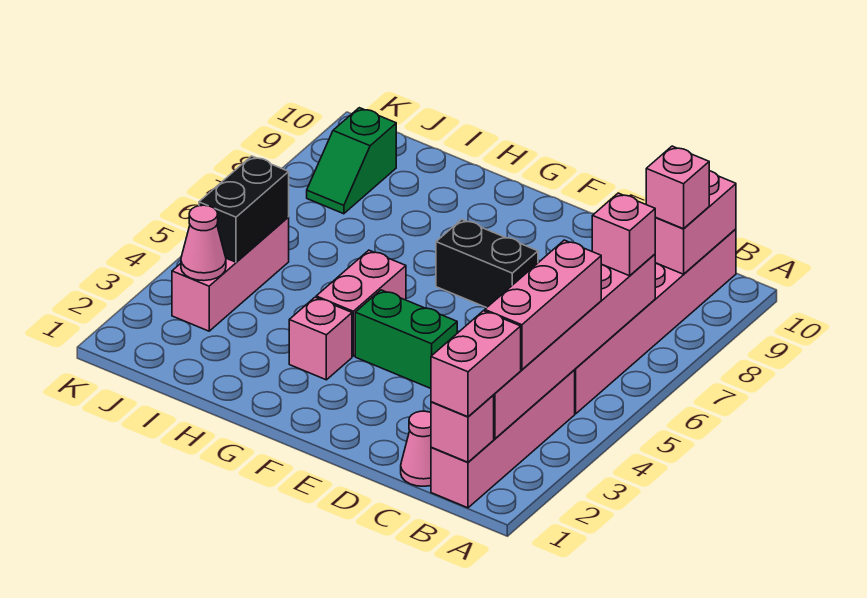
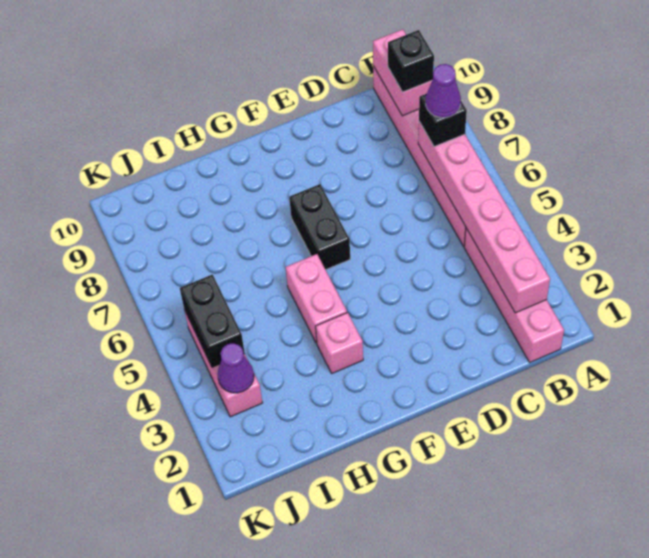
pink brick B1 level 2 -> none
pink brick B1:B2 level 3 -> none
pink brick B3:B5 level 3 -> none
pink brick B7 level 3 -> black brick B7 level 3
none -> purple cone B7 level 4
pink brick B9 level 3 -> black brick B9 level 3
pink cone C1 level 1 -> none
green brick E4:F4 level 1 -> none
black brick E7:F7 level 1 -> black brick F6:F7 level 1
pink cone J3 level 2 -> purple cone J3 level 2
green slope J8:J9 level 1 top 9 -> none

